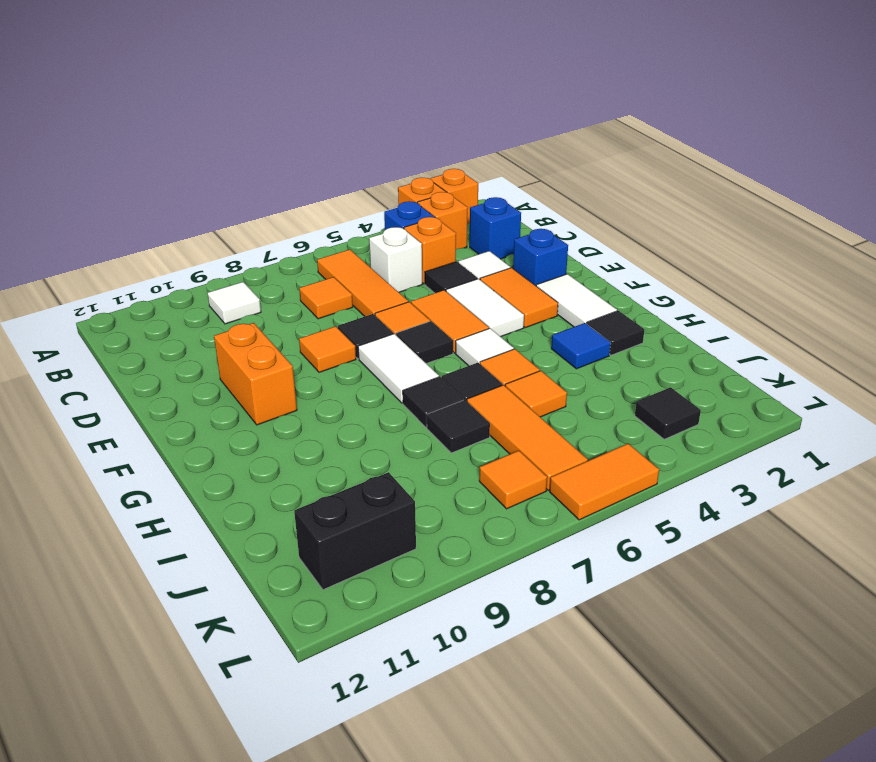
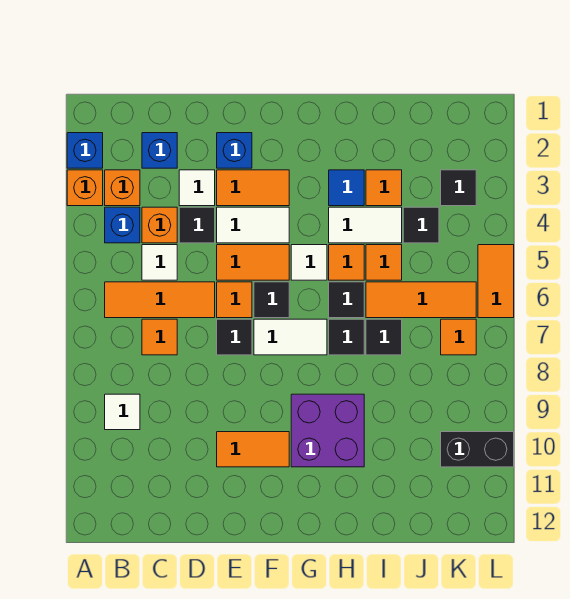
orange brick A2 level 1 -> blue brick A2 level 1
white brick C5 level 1 -> white tile C5 level 1
orange tile E8 level 1 -> orange tile I3 level 1
orange brick E10:F10 level 1 -> orange tile E10:F10 level 1
white tile F2:G2 level 1 -> white tile H4:I4 level 1
none -> purple brick G9:H10 level 1
black tile H2 level 1 -> black tile J4 level 1
black brick K10:K11 level 1 -> black brick K10:L10 level 1

